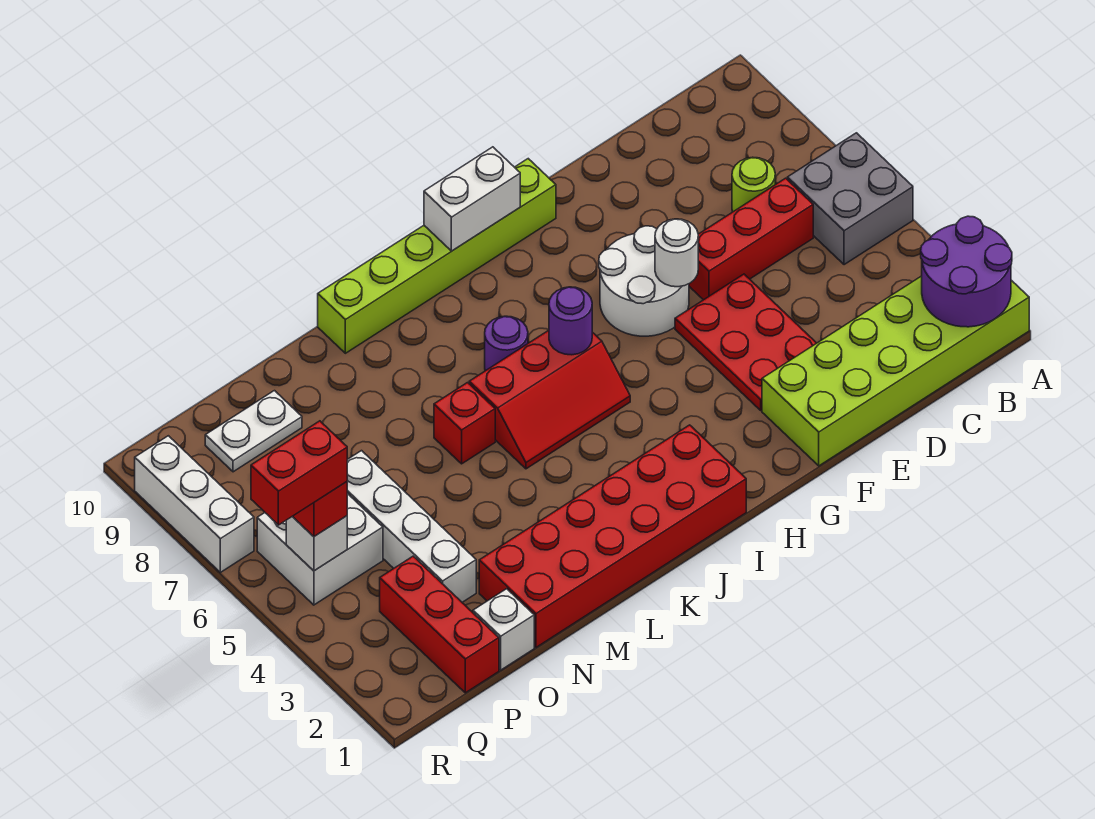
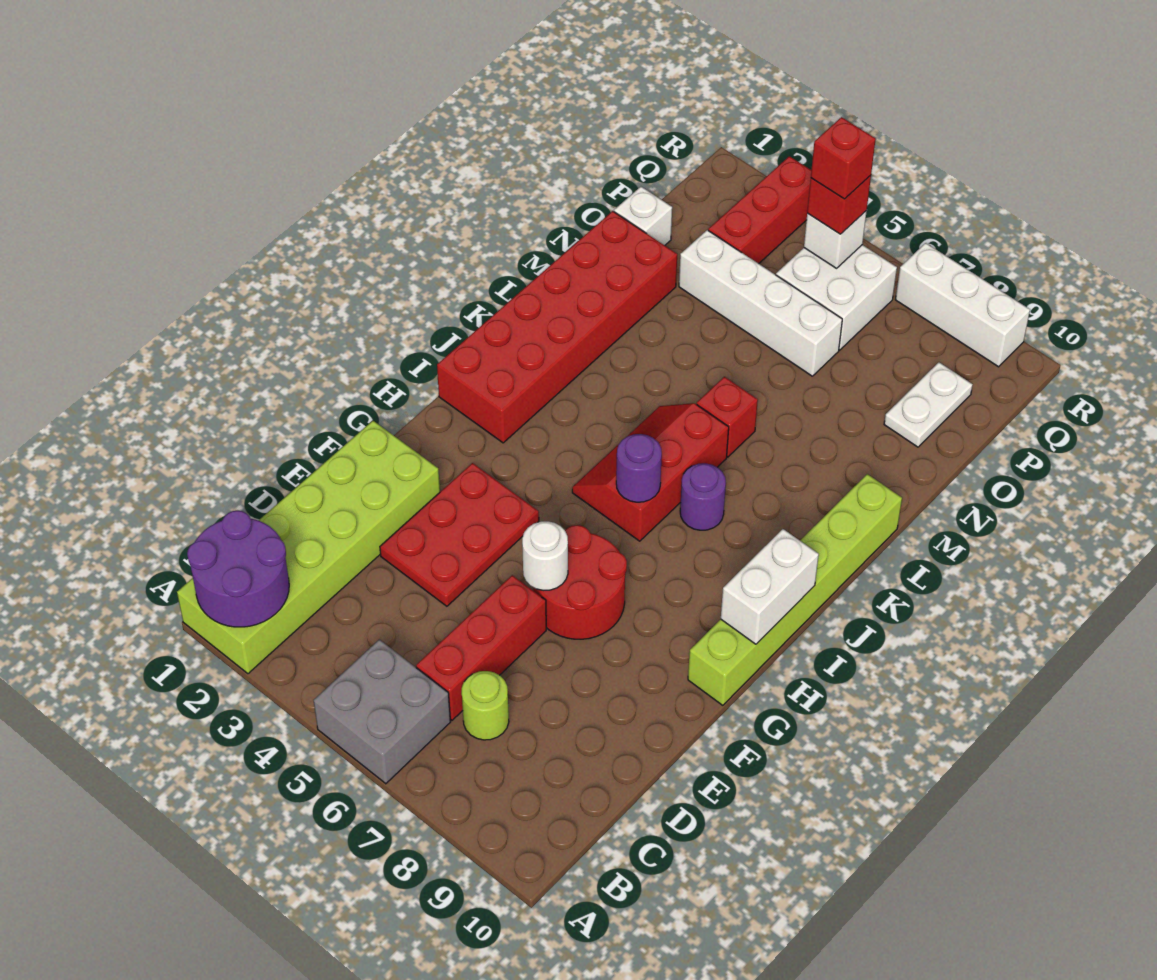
red plate E3:F5 level 1 -> red plate E3:G4 level 1
white round brick F6:G7 level 1 -> red round brick F6:G7 level 1
red brick P1:P3 level 1 -> red brick P3:R3 level 1
red brick Q5:R5 level 4 -> red brick Q5 level 4

